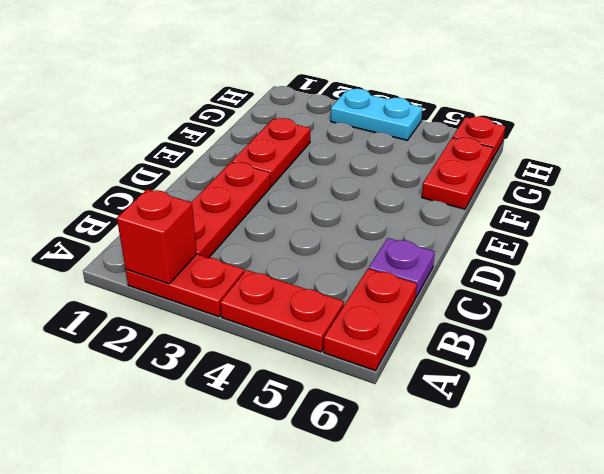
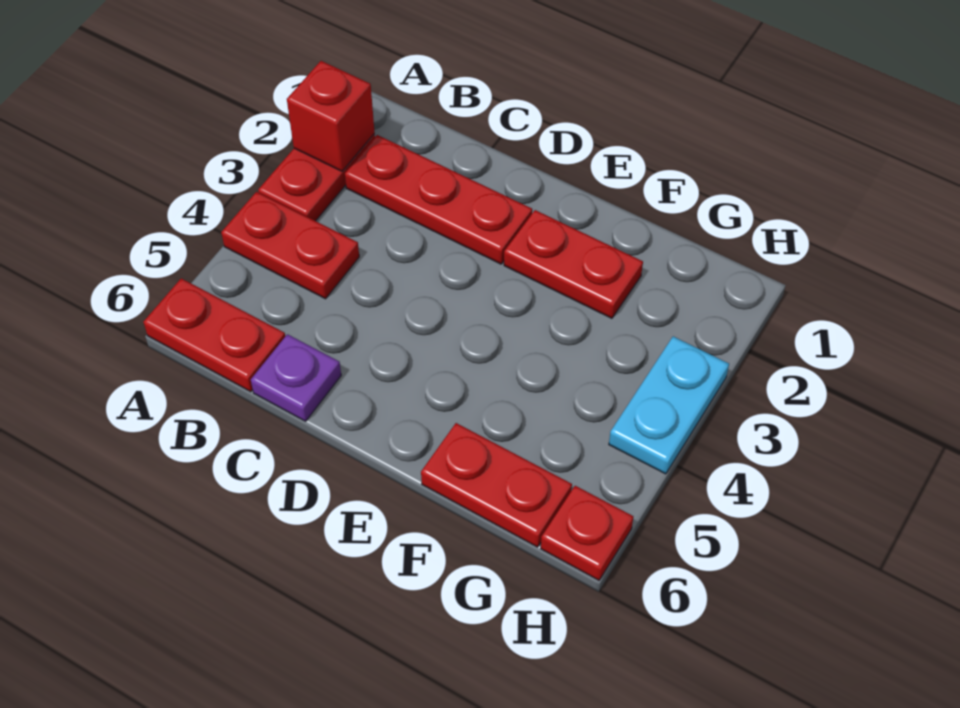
red plate A4:A5 level 1 -> red plate A4:B4 level 1

